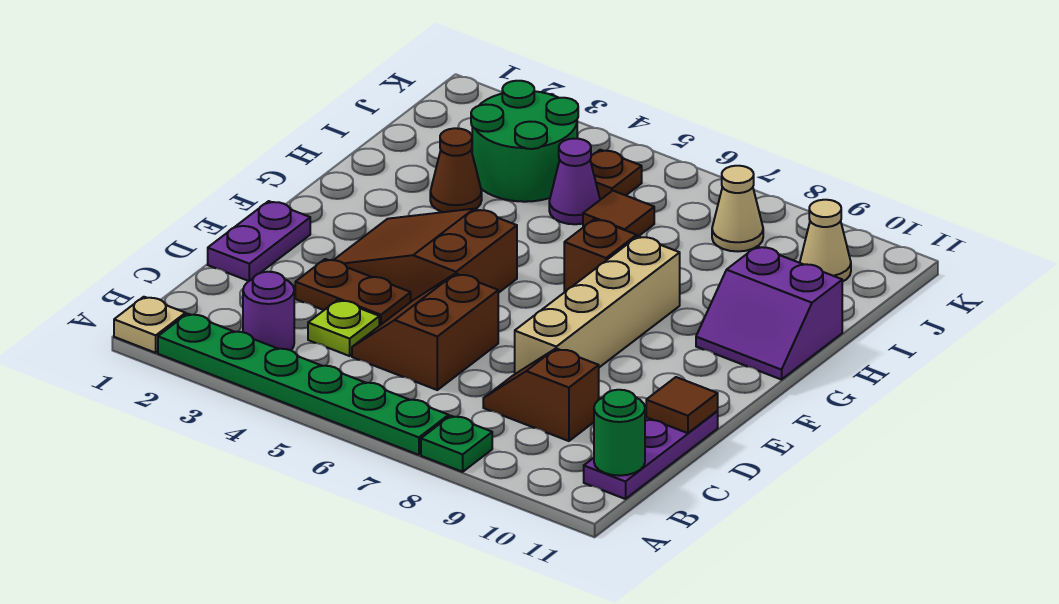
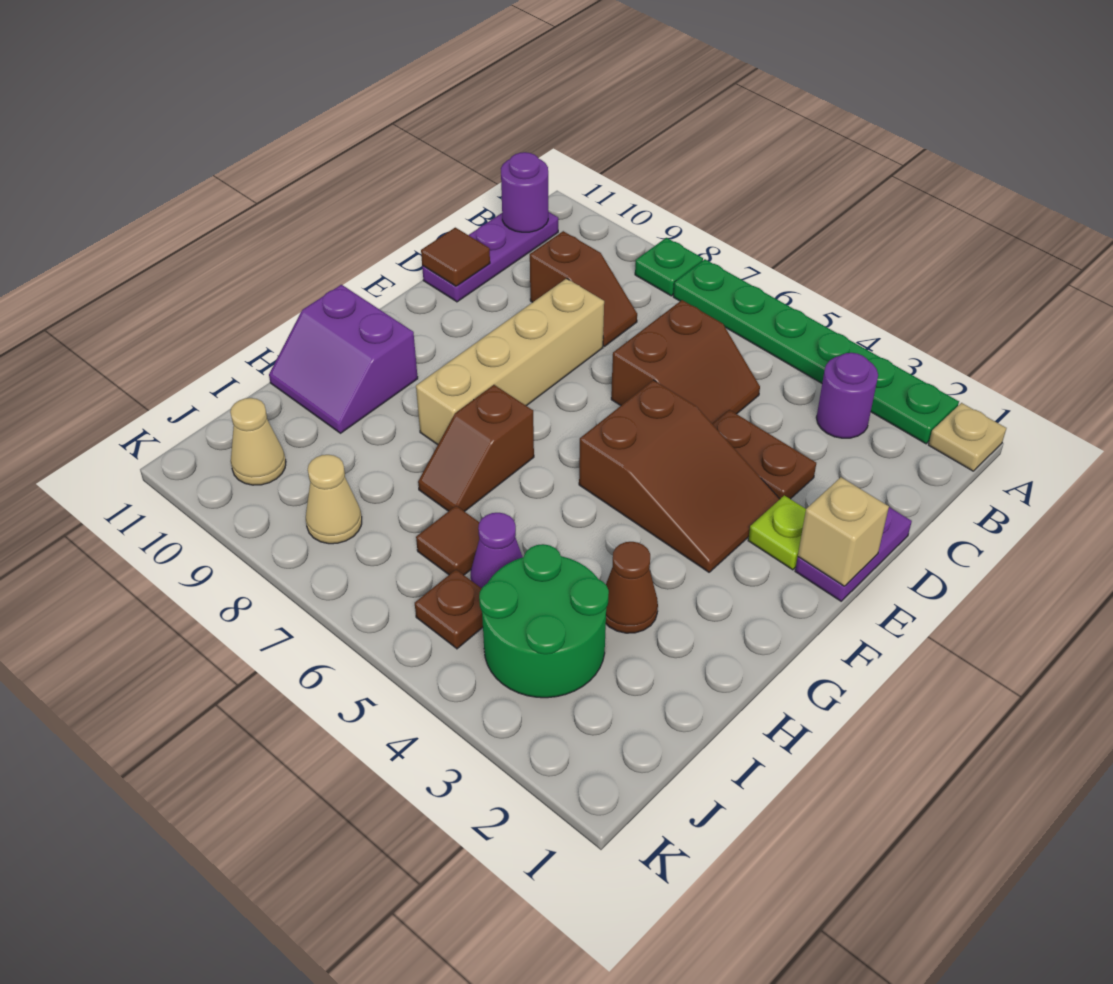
green round brick B11 level 2 -> purple round brick B11 level 2
lime plate C4 level 1 -> lime plate E2 level 1
none -> tan brick E1 level 2
purple slope G10:H11 level 1 top H -> purple slope G10:H11 level 1 top G

